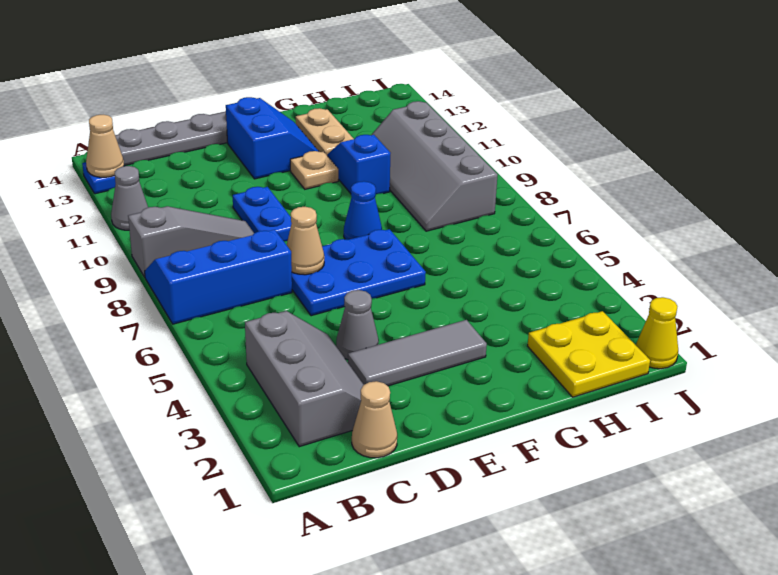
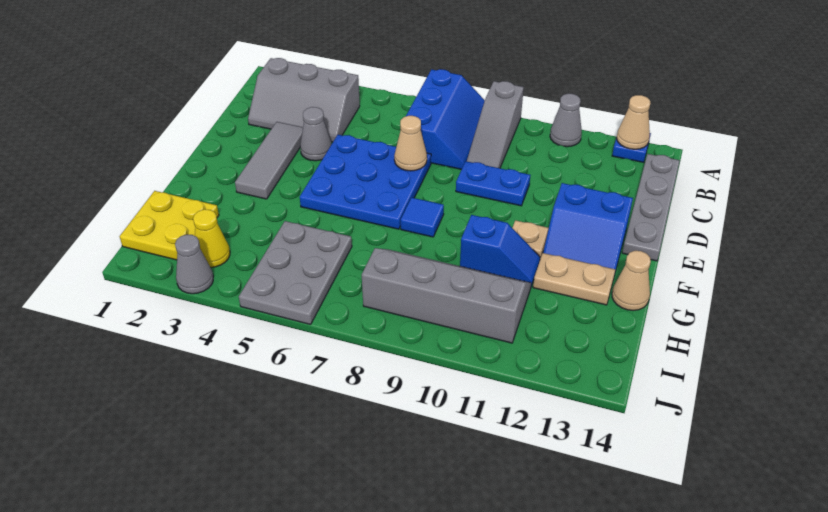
tan cone C1 level 1 -> tan cone G14 level 1
blue plate D6:F7 level 1 -> blue plate D5:F7 level 1
blue cone F8 level 1 -> blue tile F8 level 1
none -> grey plate H5:J6 level 1
yellow cone J1 level 1 -> yellow cone I3 level 1
none -> grey cone J3 level 1

